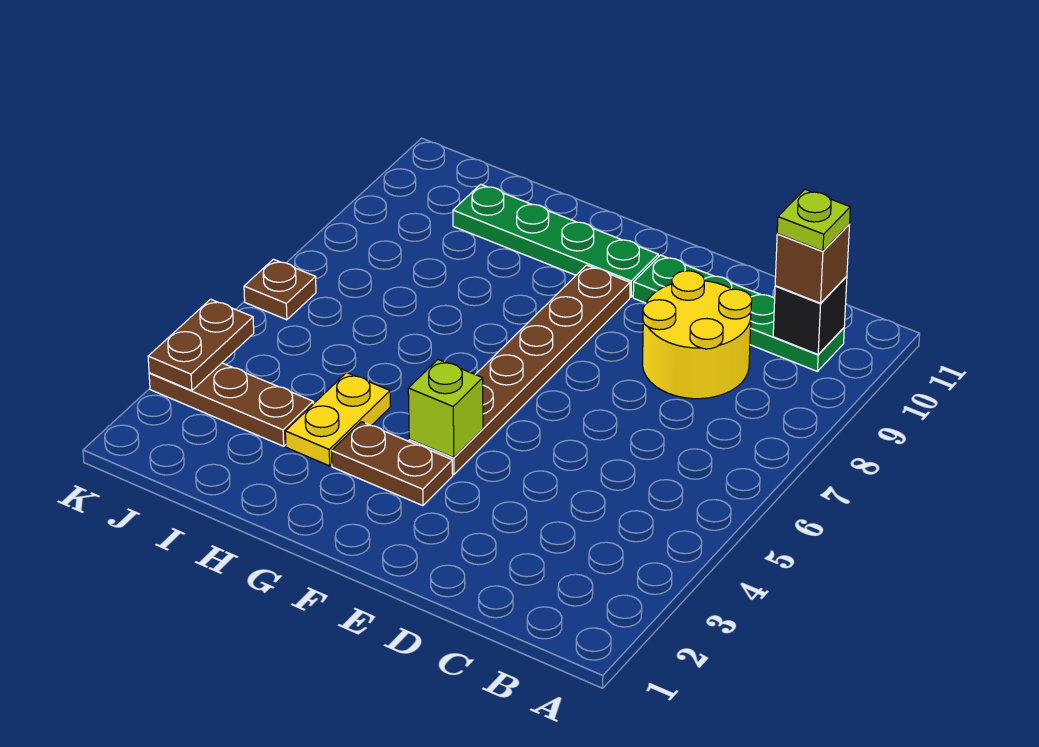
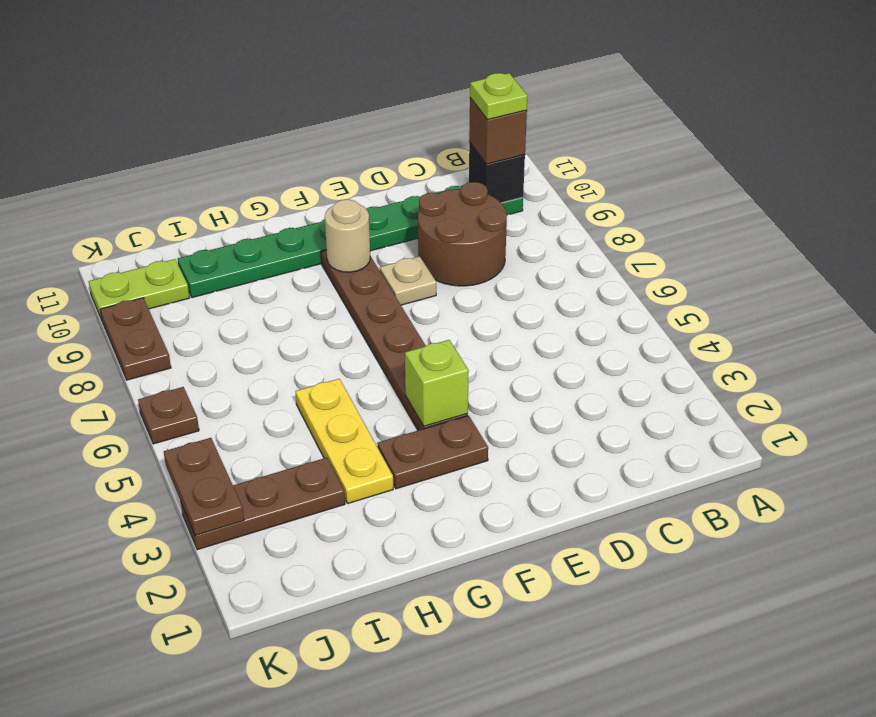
yellow round brick C8:D9 level 1 -> brown round brick C8:D9 level 1
none -> tan plate E8 level 1
none -> tan round brick F9 level 2
yellow plate H3:H4 level 1 -> yellow plate H3:H5 level 1
none -> lime plate J10:K10 level 1
none -> brown plate K8:K9 level 1

